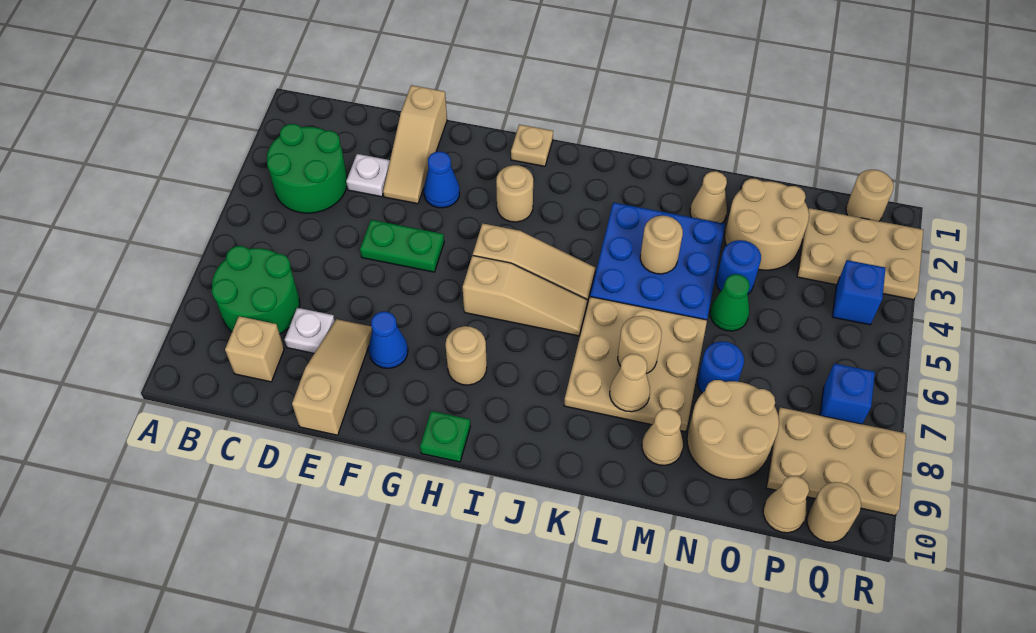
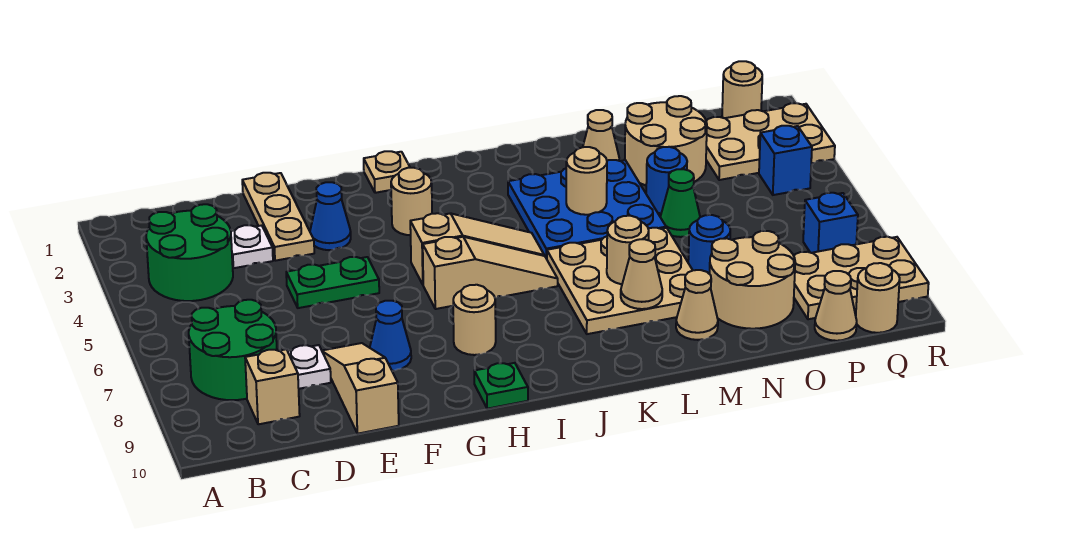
tan slope E1:E3 level 1 top 1 -> tan plate E1:E3 level 1

